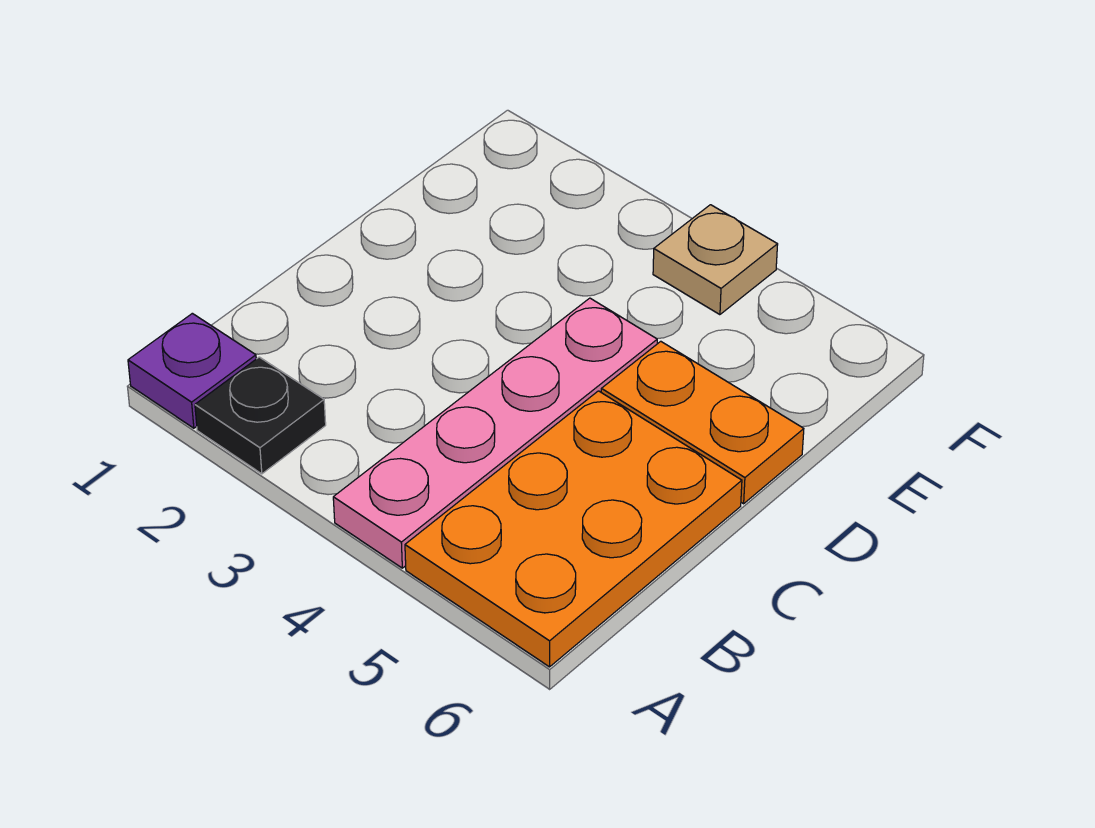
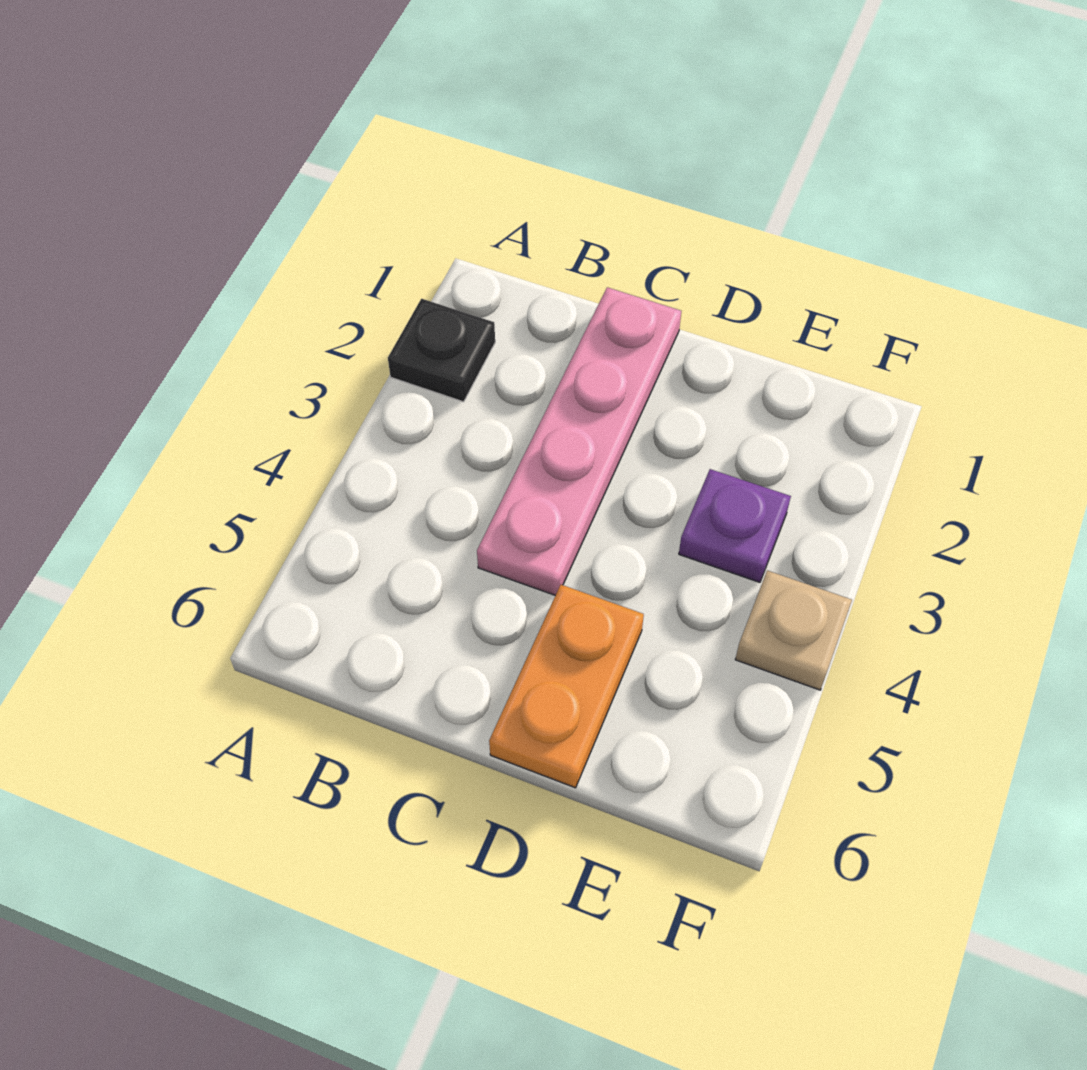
purple plate A1 level 1 -> purple plate E3 level 1
pink plate A4:D4 level 1 -> pink plate C1:C4 level 1
orange plate A5:C6 level 1 -> none

